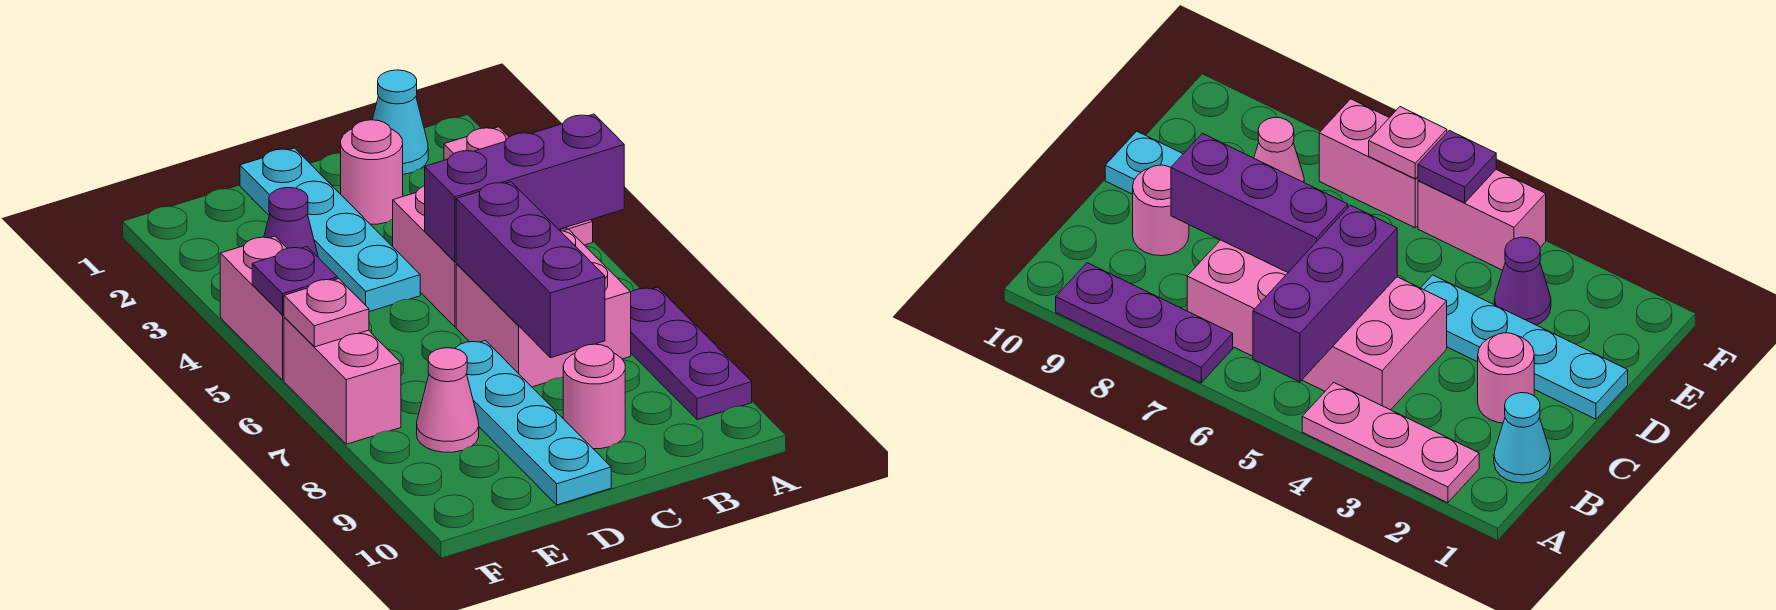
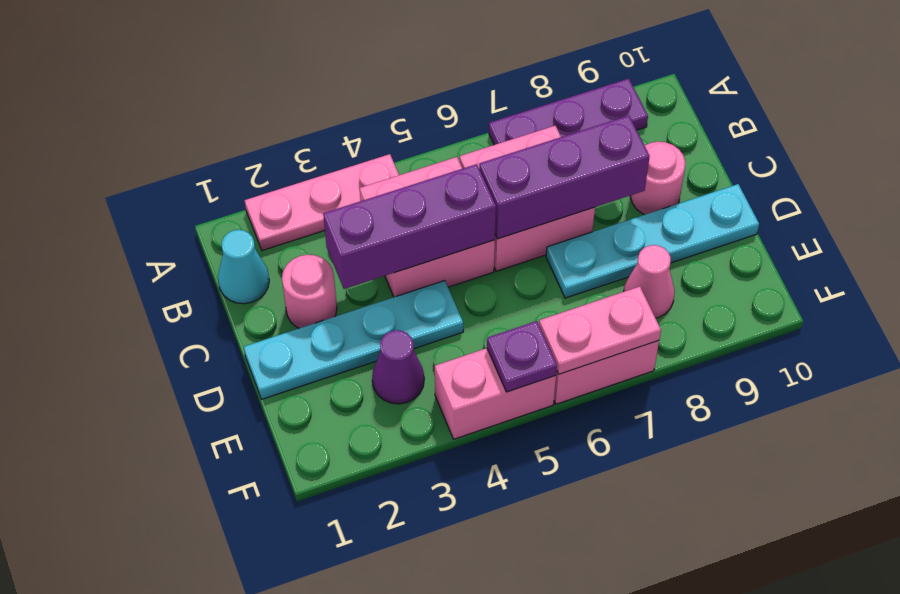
purple brick A5:C5 level 2 -> purple brick C3:C5 level 2
pink plate F6 level 2 -> pink plate F6:F7 level 2

